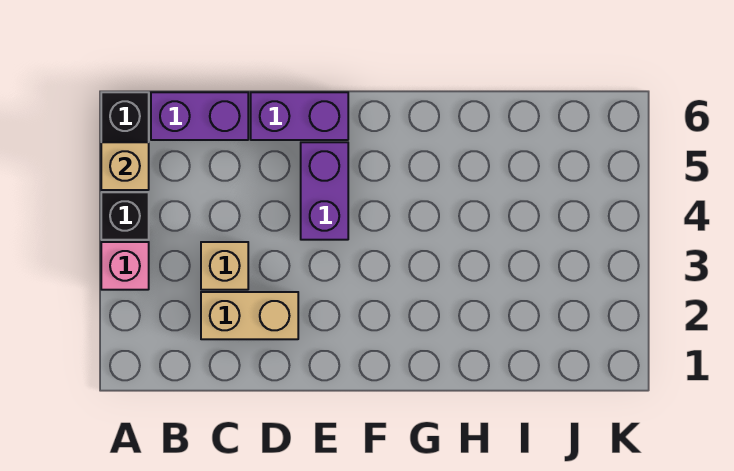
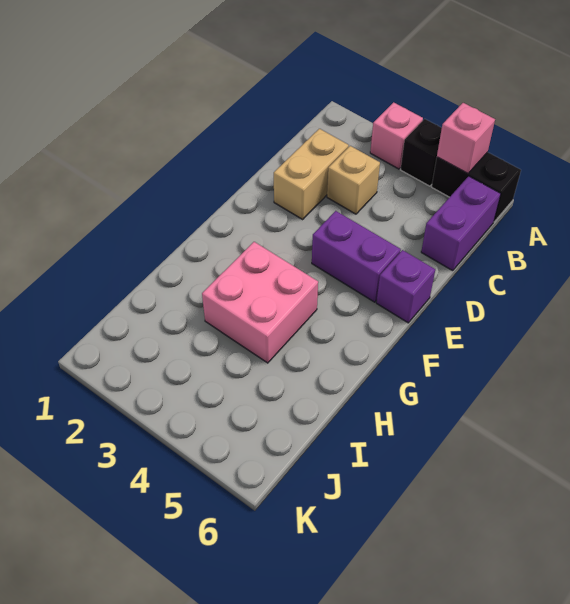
tan brick A5 level 2 -> pink brick A5 level 2
purple brick D6:E6 level 1 -> purple brick E6 level 1
none -> pink brick G3:H4 level 1

